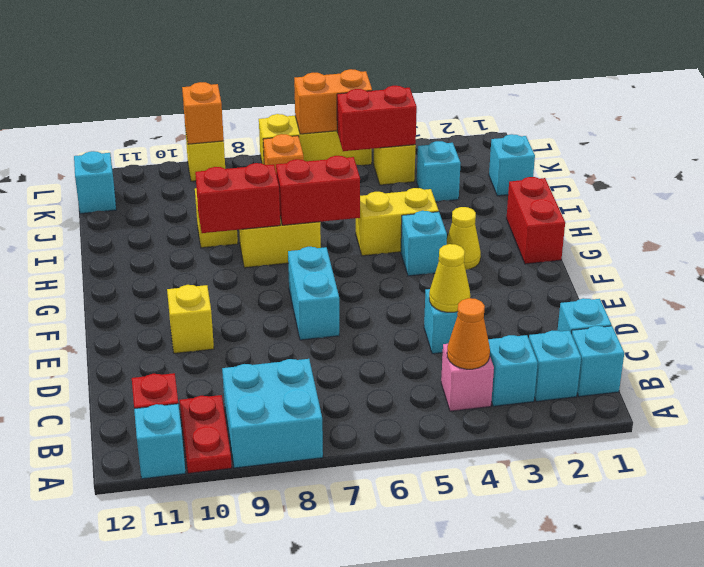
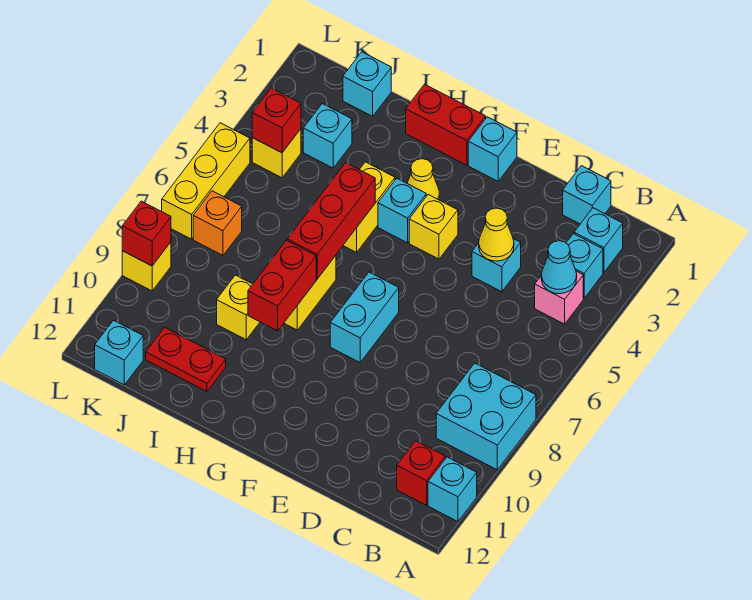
red plate A10:B10 level 1 -> red plate I11:J11 level 1
cyan brick B1 level 1 -> cyan brick F1 level 1
orange cone B4 level 2 -> cyan cone B4 level 2
cyan brick E7:F7 level 1 -> cyan brick F7:F8 level 1
yellow brick E10 level 1 -> yellow brick F4 level 1
red brick H6:H7 level 2 -> red brick H5:H7 level 2
red brick K4:K5 level 2 -> red brick K4 level 2
orange brick L5:L6 level 2 -> none
orange brick L9 level 2 -> red brick L9 level 2

